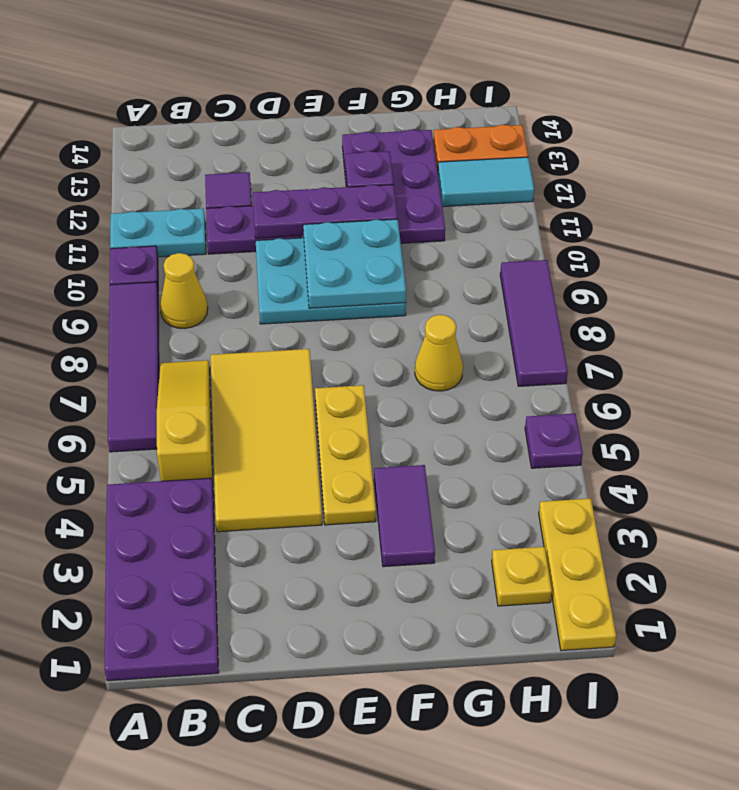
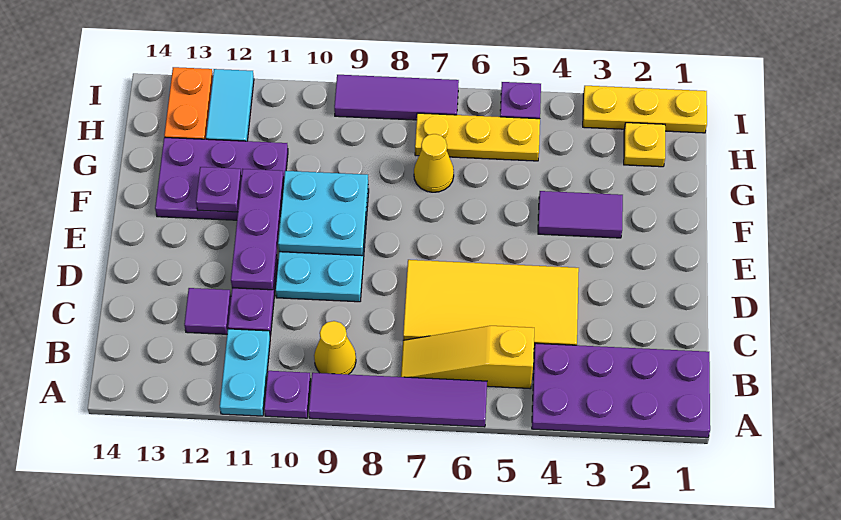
yellow plate E4:E6 level 1 -> yellow plate H5:H7 level 1

